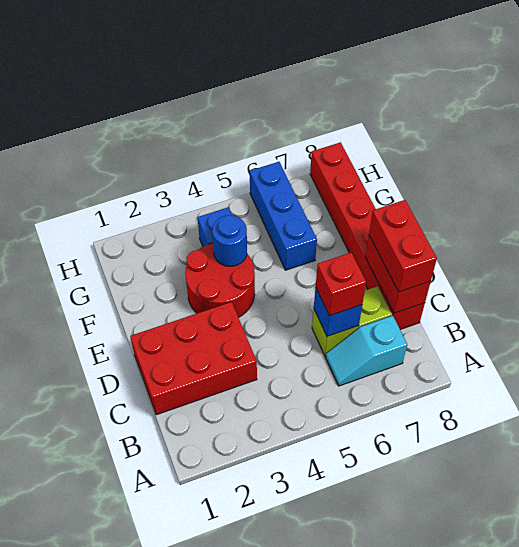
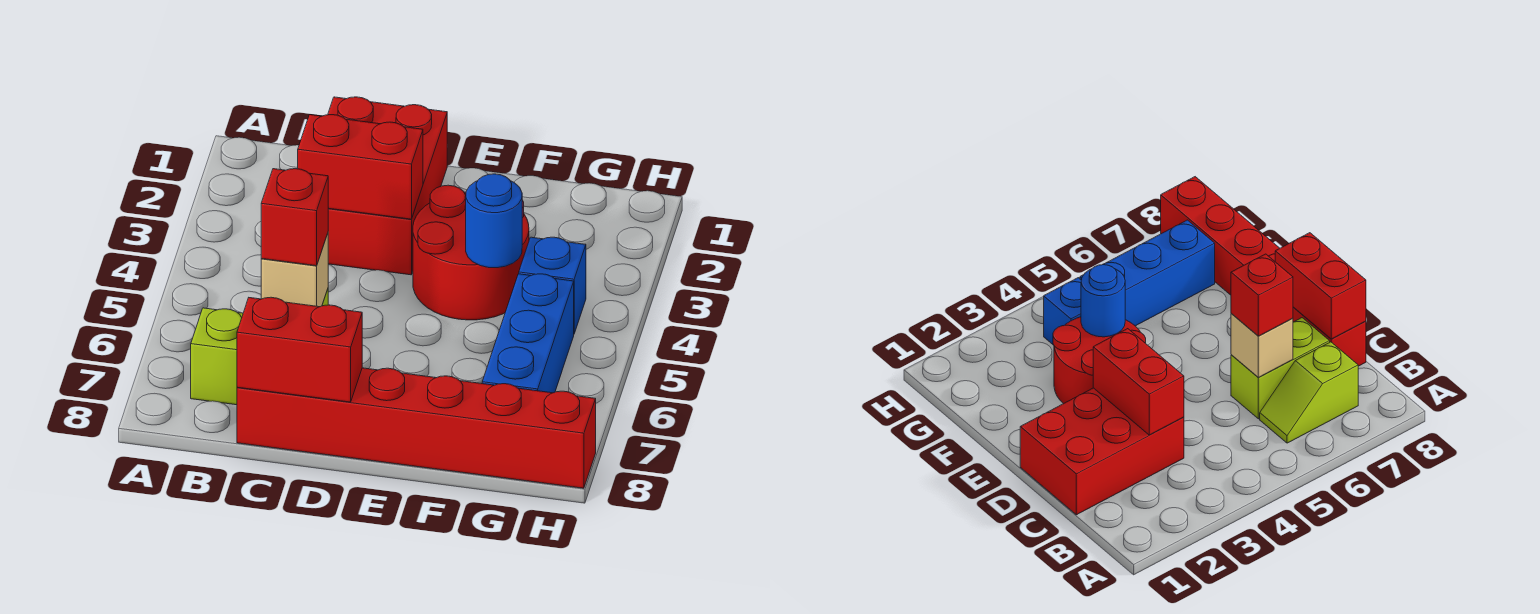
cyan slope B6:B7 level 1 top 7 -> lime slope B6:B7 level 1 top 7
blue brick C6 level 2 -> tan brick C6 level 2
red brick C8:D8 level 3 -> red brick C3:D3 level 2
blue brick F6:H6 level 1 -> blue brick G5:G7 level 1

